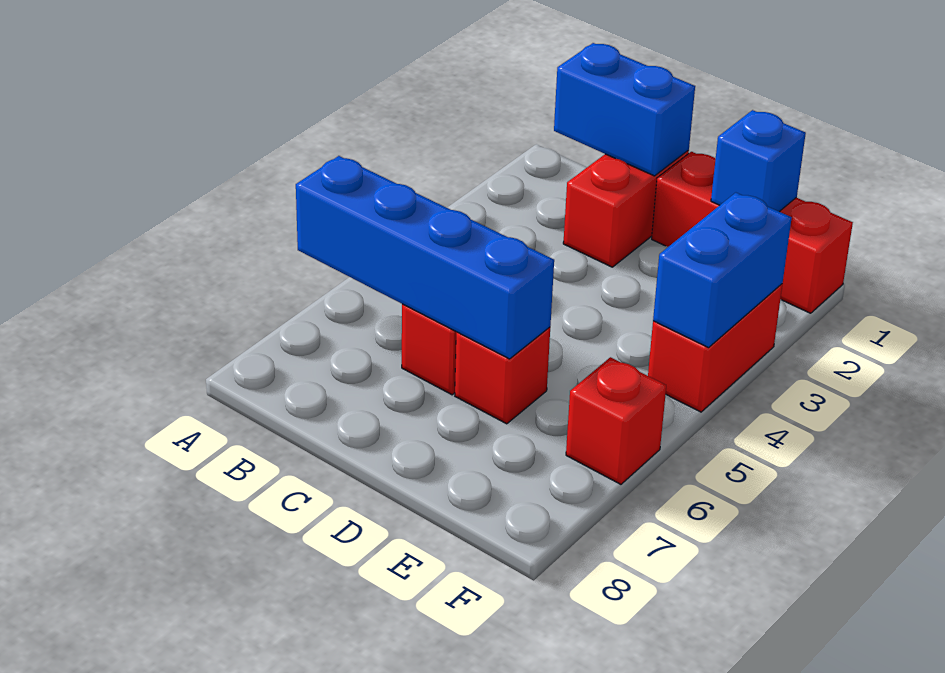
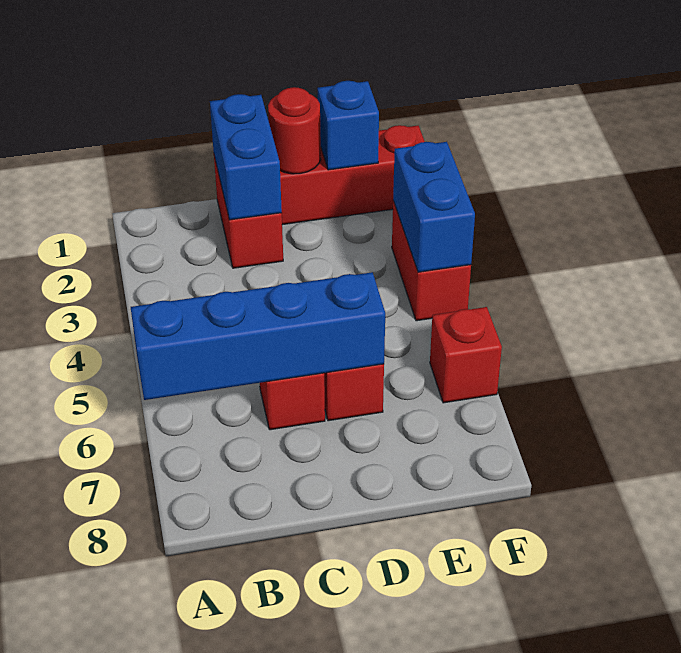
blue brick B1:C1 level 2 -> blue brick C1:C2 level 2
none -> red round brick D1 level 2

